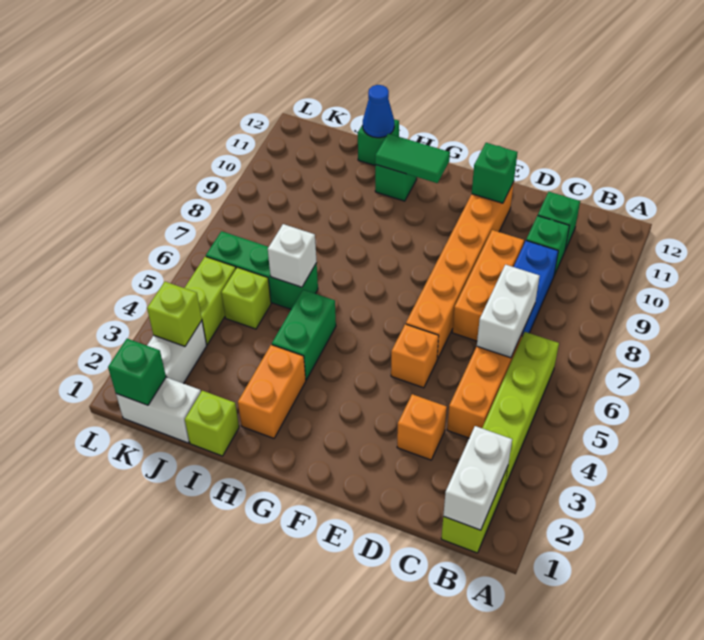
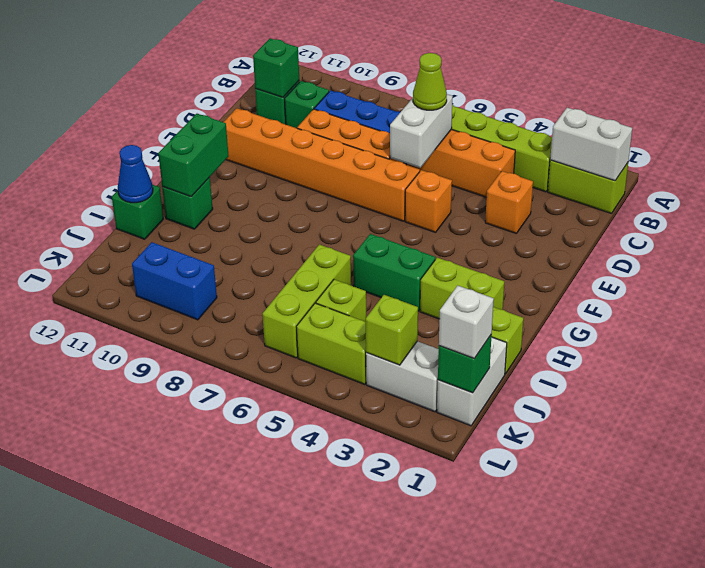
white brick C6:C7 level 2 -> white brick C6:D6 level 2
none -> lime cone C6 level 3
green brick E11 level 2 -> green brick C11 level 2
green tile G11:H11 level 2 -> green brick G11:H11 level 2
orange brick H2:H3 level 1 -> lime brick H2:H3 level 1
green brick I6:K6 level 1 -> lime brick I6:K6 level 1
white brick I6 level 2 -> white brick K1 level 3
none -> blue brick K9:K10 level 1

